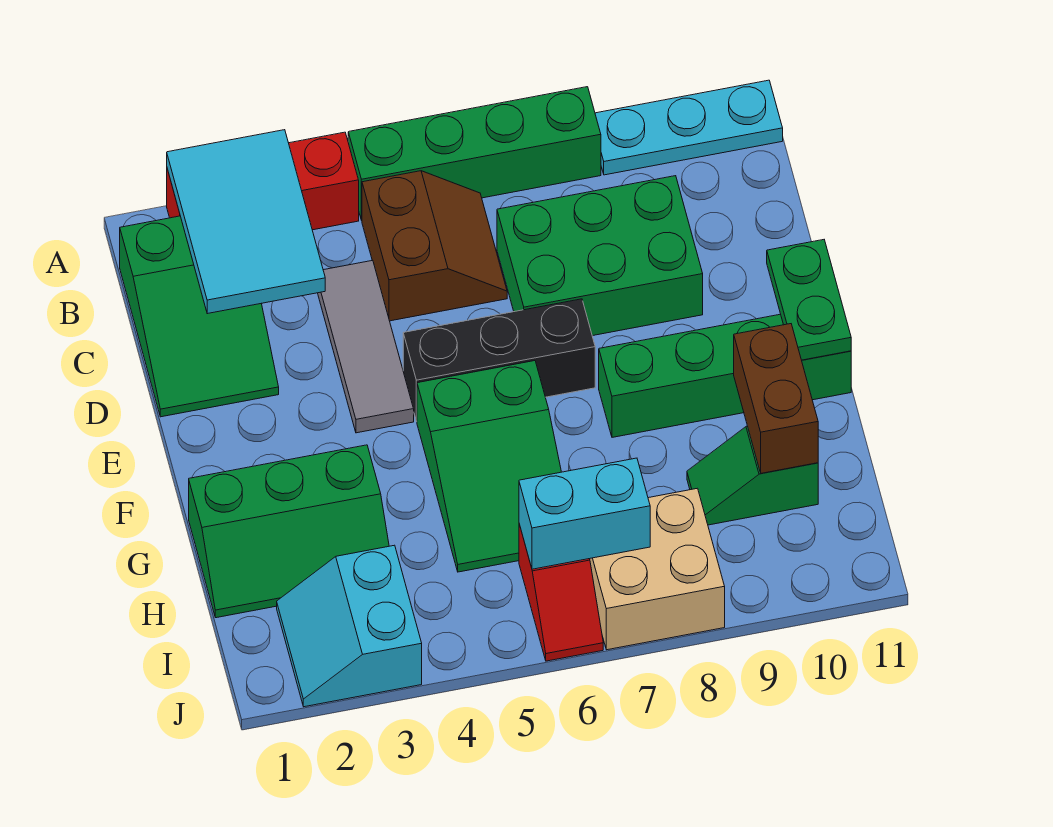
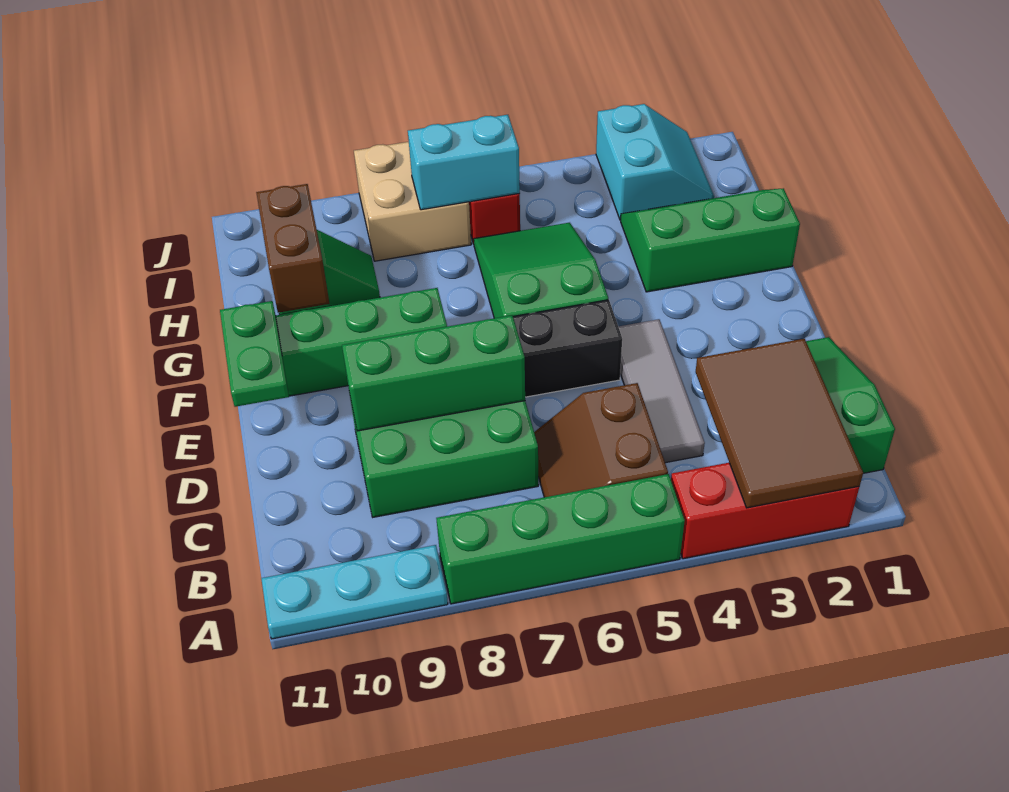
cyan tile A2:C3 level 2 -> brown tile A2:C3 level 2
none -> green brick D7:D9 level 2

